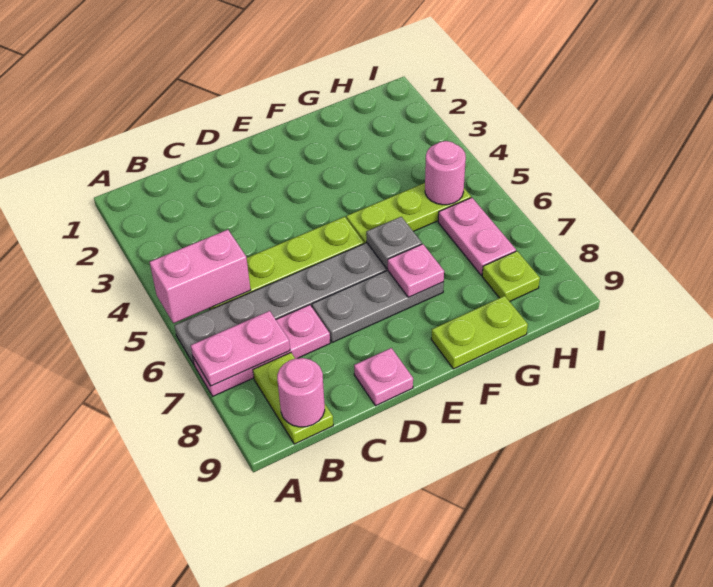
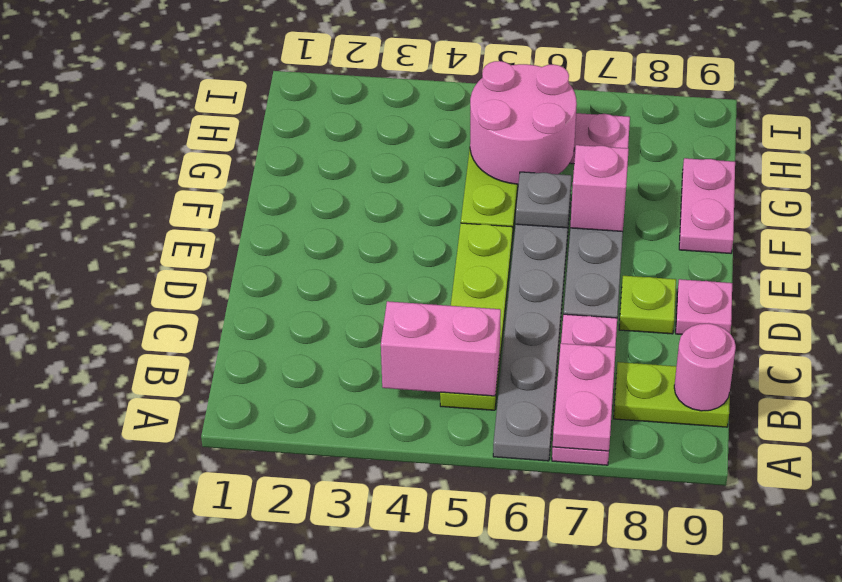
pink brick A5:B5 level 2 -> pink brick B4:B5 level 2
pink plate F7 level 2 -> pink brick F7 level 2
lime plate F9:G9 level 1 -> pink plate F9:G9 level 1
pink round brick H5 level 2 -> pink round brick G5:H6 level 2
lime plate H8 level 1 -> lime plate D8 level 1

